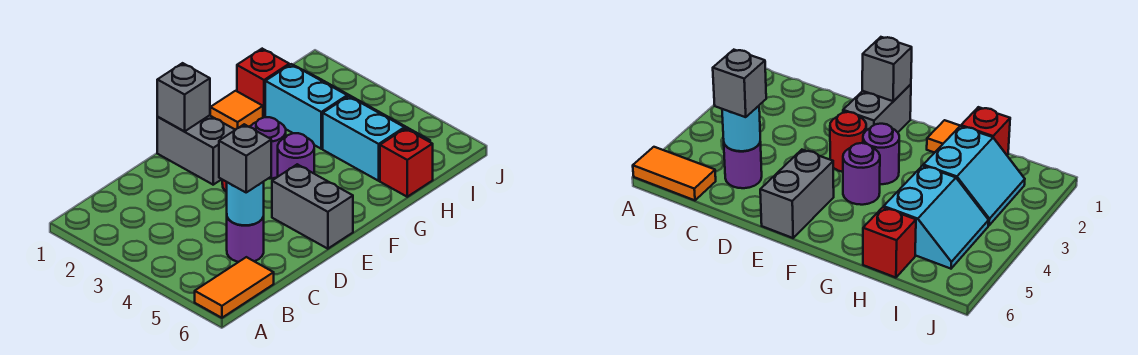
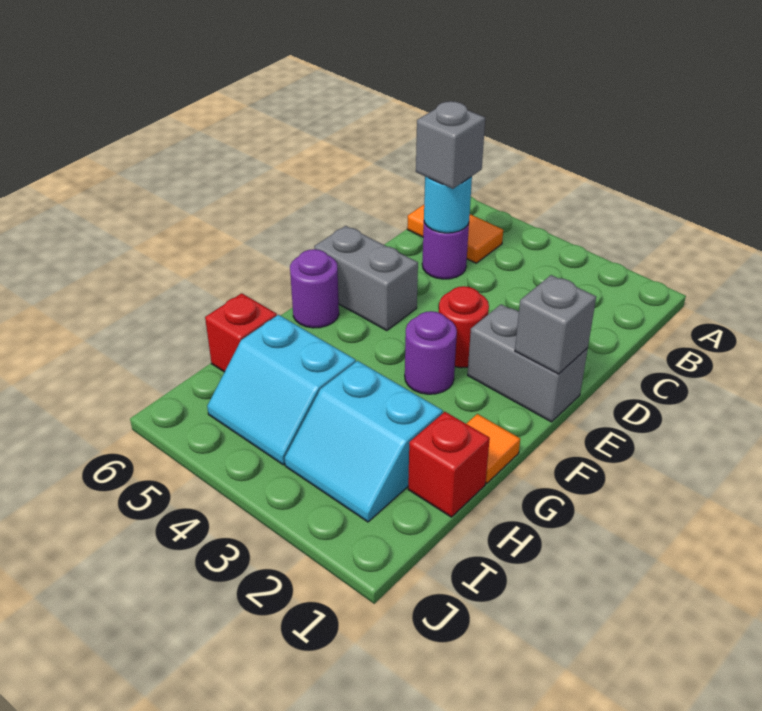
orange tile A6:B6 level 1 -> orange tile B5:B6 level 1
purple round brick F4 level 1 -> purple round brick F6 level 1

